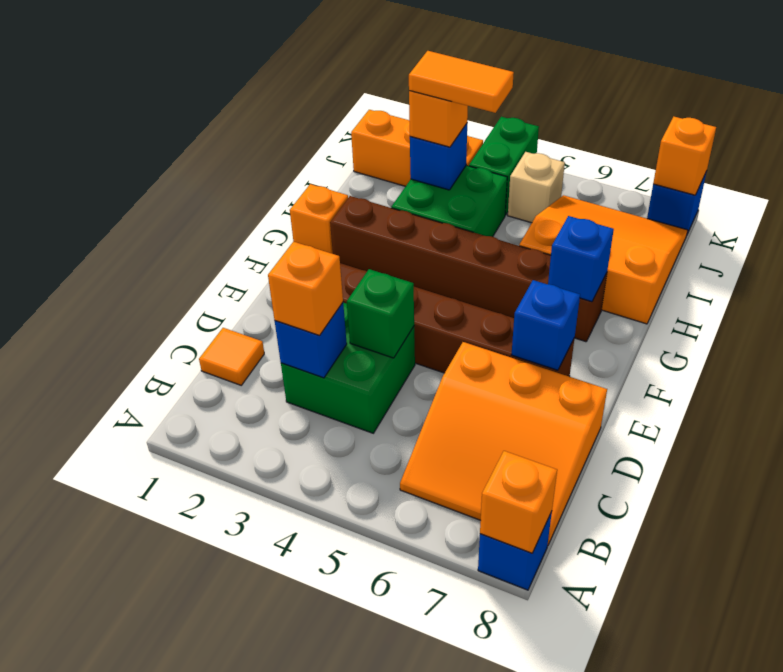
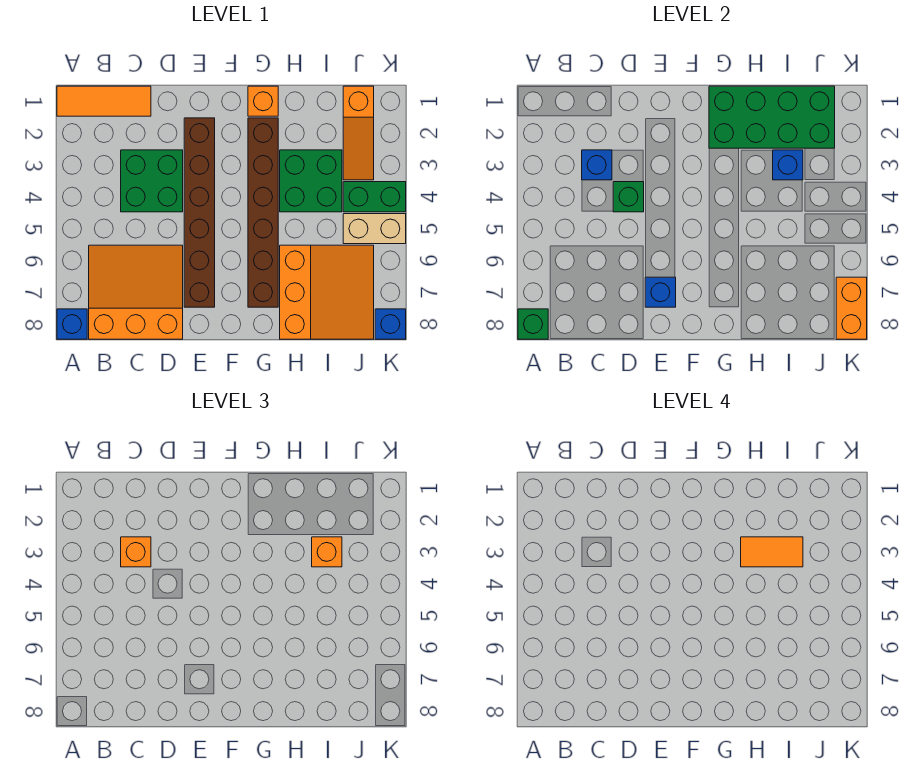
orange brick A8 level 2 -> green brick A8 level 2
orange slope B6:D8 level 1 top D -> orange slope B6:D8 level 1 top 8
orange tile C1 level 1 -> orange tile A1:C1 level 1
none -> green brick G1:J2 level 2
blue brick G7 level 2 -> none
orange tile I3:I4 level 4 -> orange tile H3:I3 level 4
orange brick J1:J3 level 1 -> orange slope J1:J3 level 1 top 1
tan brick J5 level 1 -> tan brick J5:K5 level 1
orange brick K8 level 2 -> orange brick K7:K8 level 2

